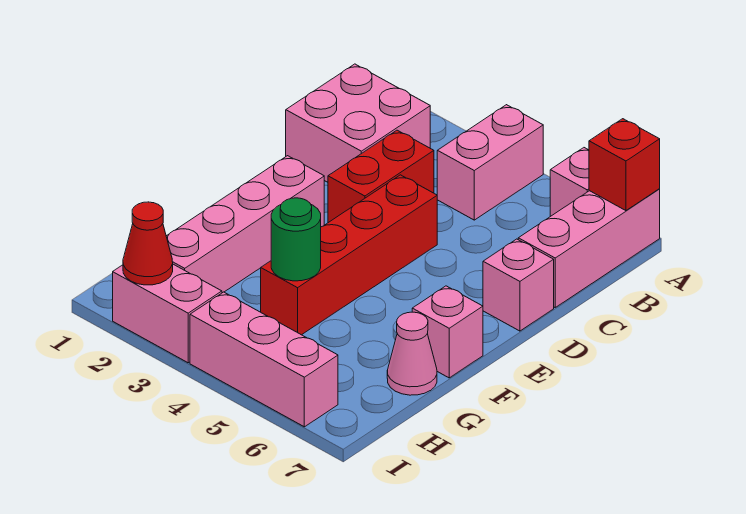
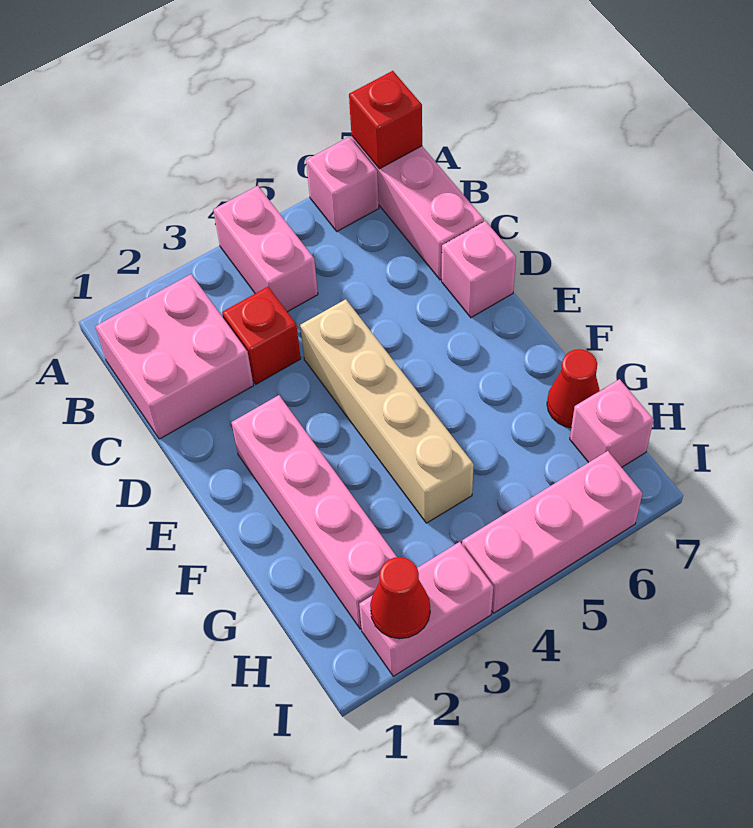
red brick C3:D3 level 1 -> red brick C3 level 1
red brick D4:G4 level 1 -> tan brick D4:G4 level 1
pink brick F7 level 1 -> pink brick H7 level 1
green round brick G4 level 2 -> none
pink cone G7 level 1 -> red cone G7 level 1

